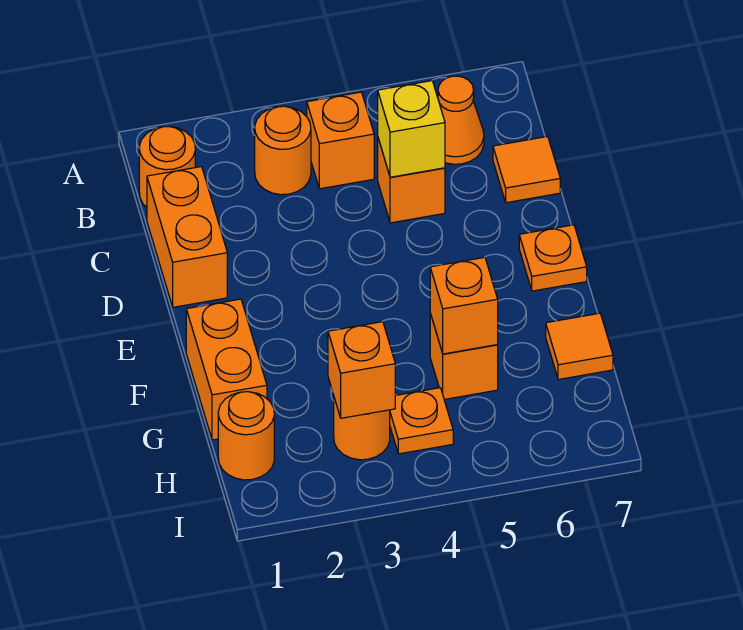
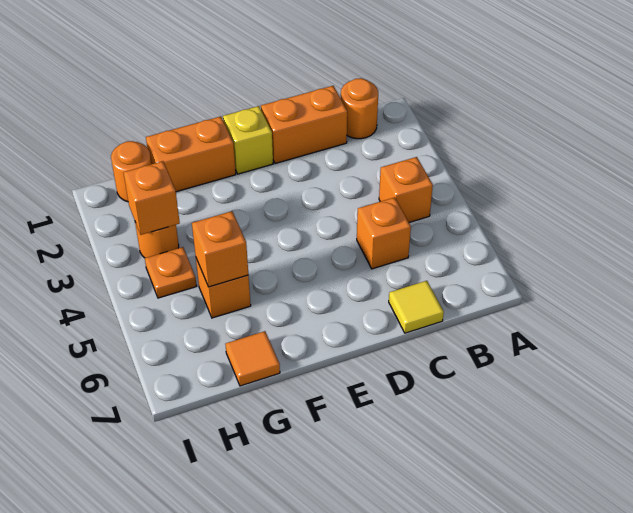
orange round brick B3 level 1 -> none
orange cone B6 level 1 -> none
yellow brick C5 level 2 -> yellow brick E1 level 1
orange tile C7 level 1 -> yellow tile C7 level 1
orange plate E7 level 1 -> none

